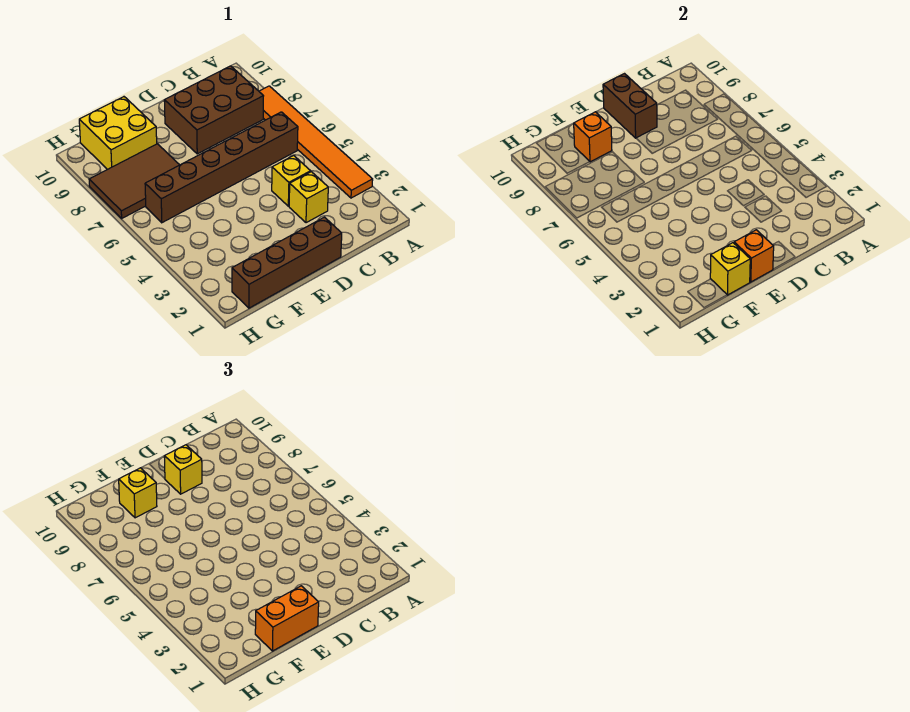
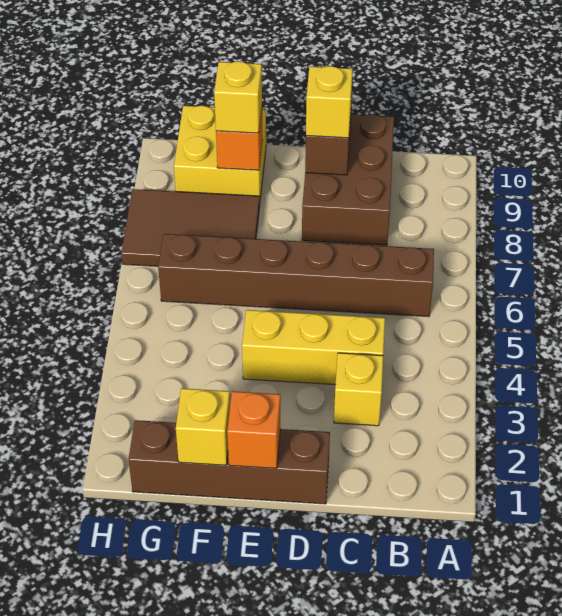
orange tile A3:A8 level 1 -> none
brown brick B8:D9 level 1 -> brown brick C8:D10 level 1
yellow brick C4 level 1 -> yellow brick C4:E4 level 1
orange brick E1:F1 level 3 -> none

